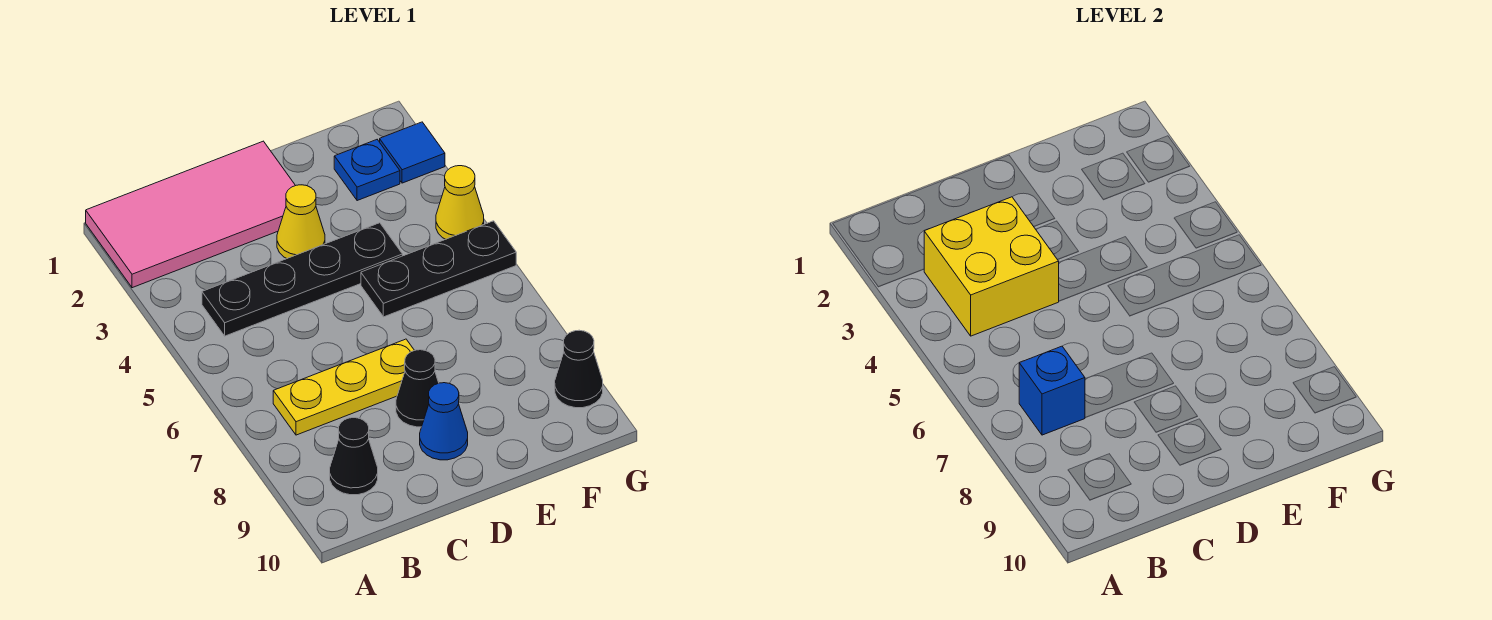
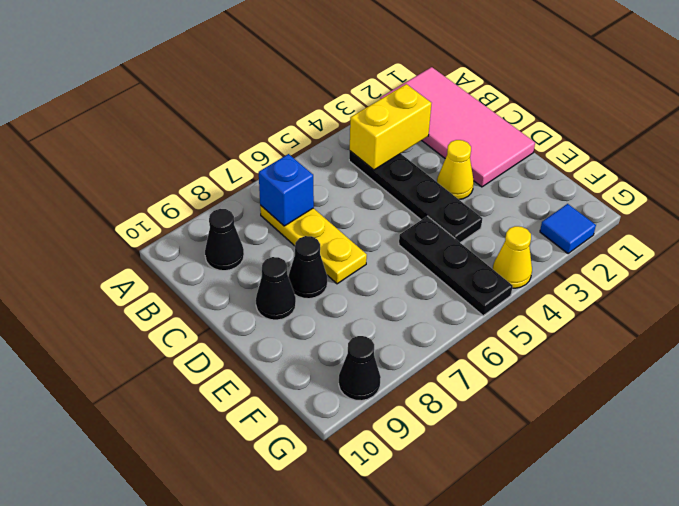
yellow brick B3:C4 level 2 -> yellow brick B3:B4 level 2
blue cone D9 level 1 -> black cone D9 level 1
blue plate F2 level 1 -> none

